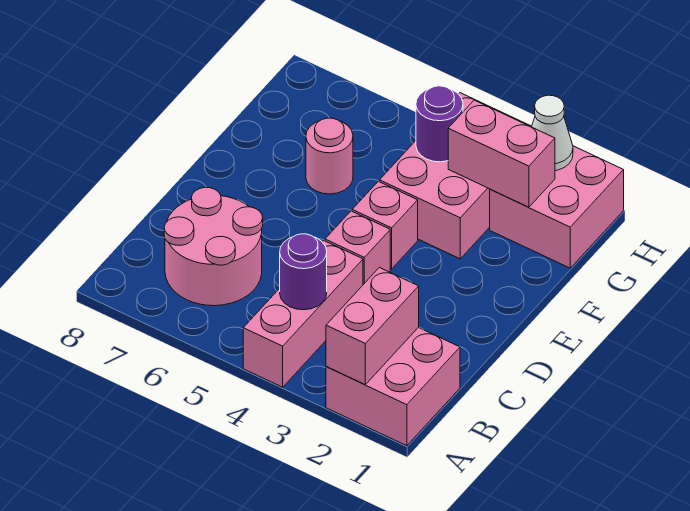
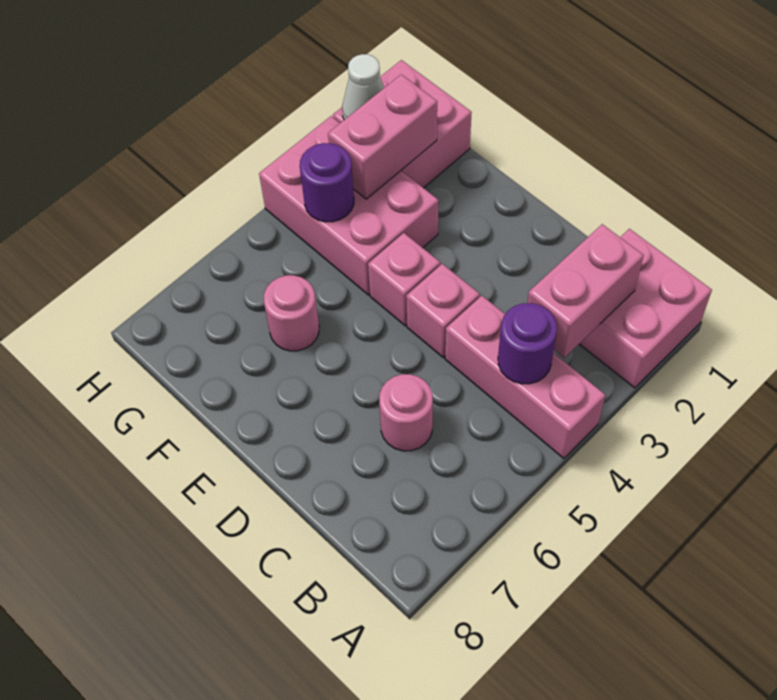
pink brick A2:B2 level 2 -> pink brick B2:B3 level 2
pink round brick B6:C7 level 1 -> pink round brick C6 level 1

